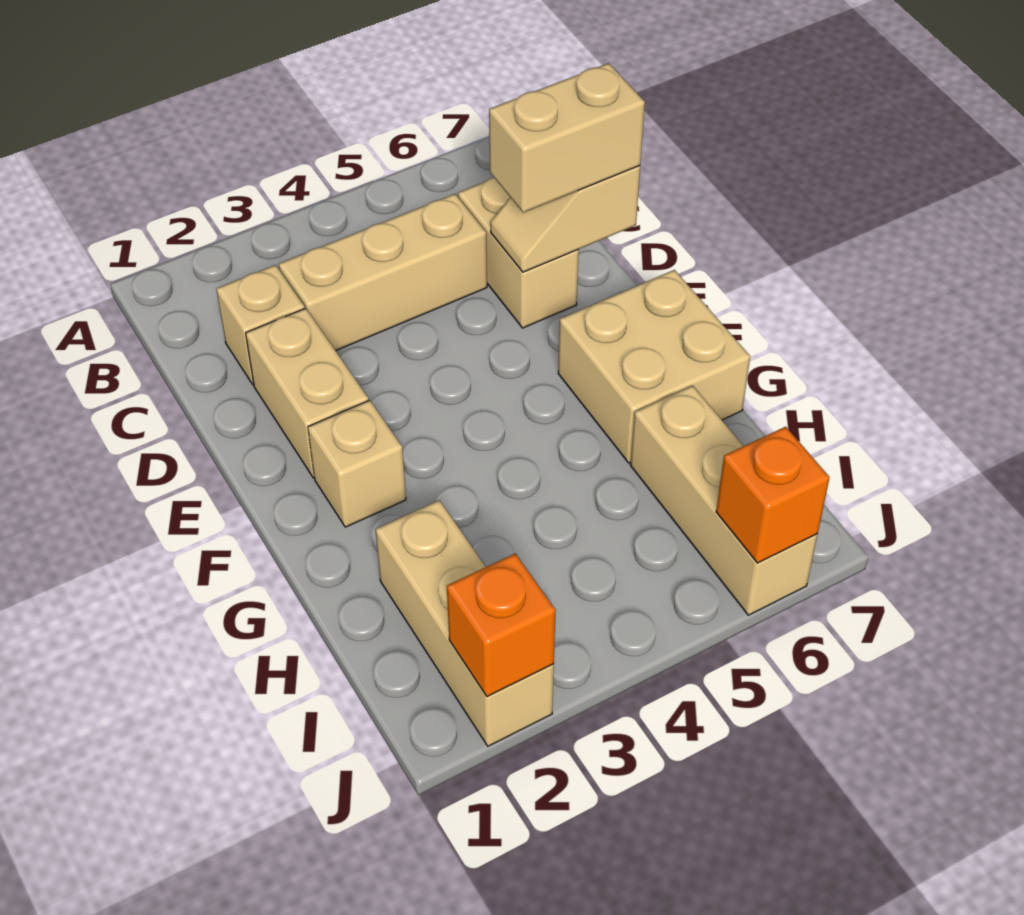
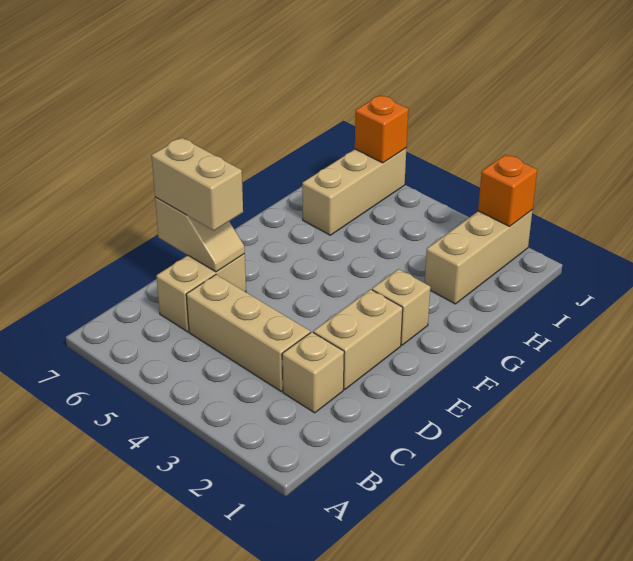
tan brick F6:G7 level 1 -> none

